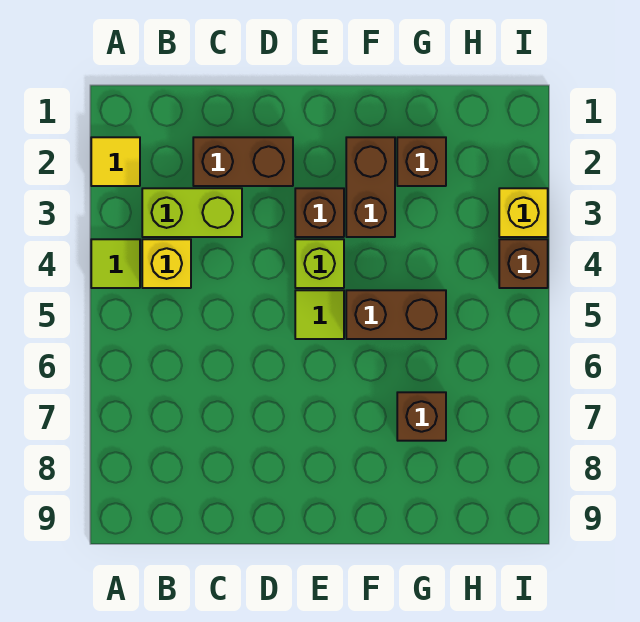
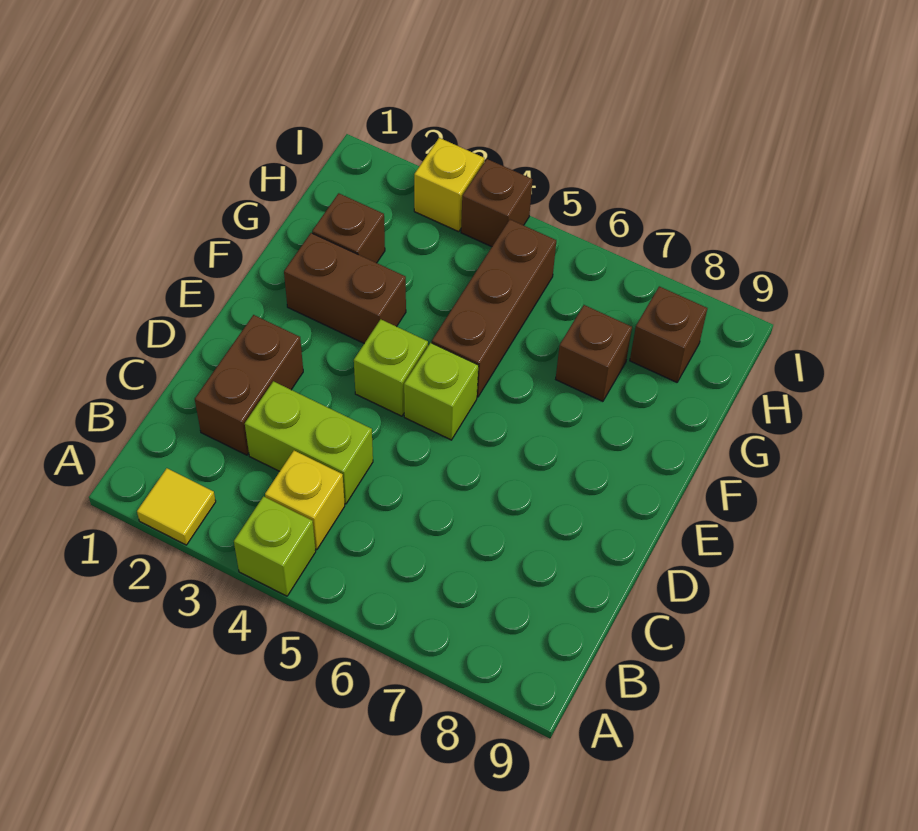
lime tile A4 level 1 -> lime brick A4 level 1
lime brick B3:C3 level 1 -> lime brick C3:C4 level 1
brown brick E3 level 1 -> brown brick H8 level 1
lime tile E5 level 1 -> lime brick E5 level 1
brown brick F5:G5 level 1 -> brown brick F5:H5 level 1

